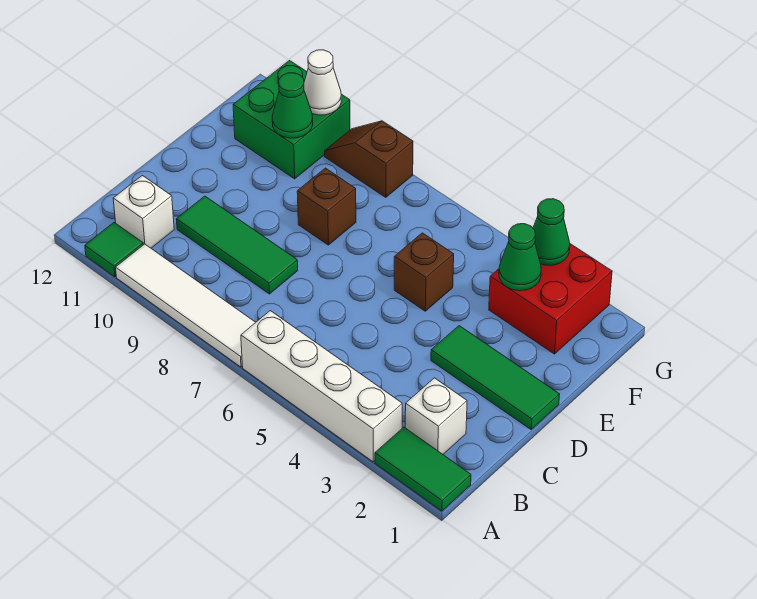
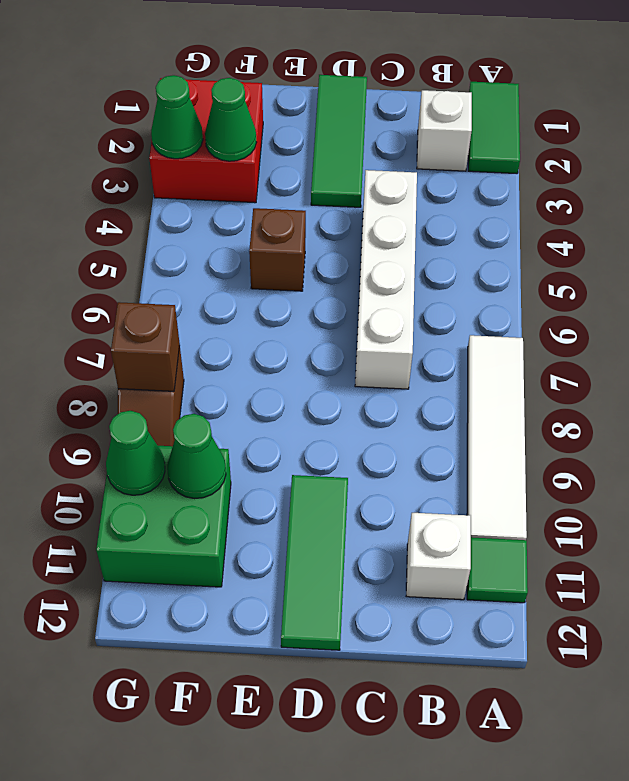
white brick A3:A6 level 1 -> white brick C4:C7 level 1
green tile C8:C10 level 1 -> green tile D10:D12 level 1
brown brick E8 level 1 -> brown brick G8 level 2
white cone G10 level 2 -> green cone G10 level 2

